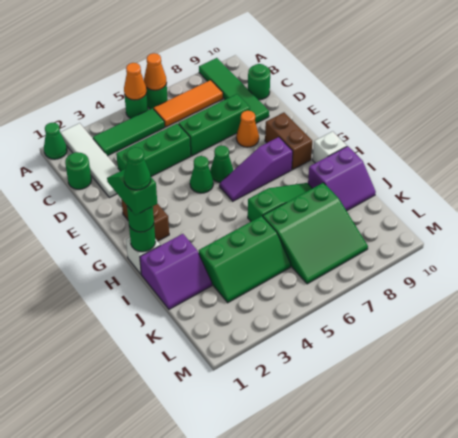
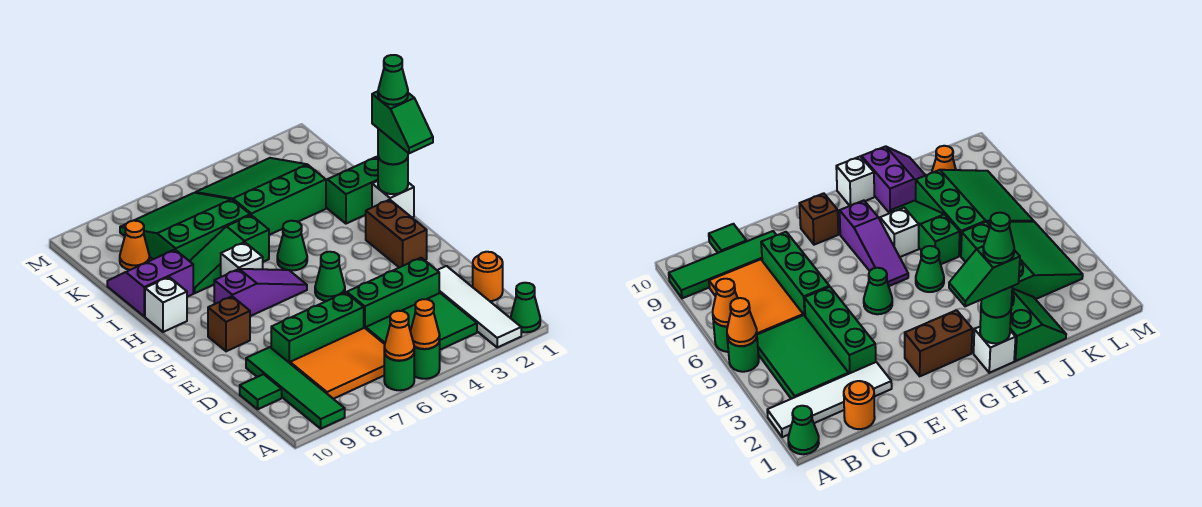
green tile B3:B5 level 1 -> green tile B3:C5 level 1
orange tile B6:B8 level 1 -> orange tile B6:C8 level 1
green round brick C1 level 1 -> orange round brick C1 level 1
green round brick C10 level 1 -> green tile C10 level 1
orange cone E8 level 1 -> orange cone K9 level 1
green cone F6 level 1 -> green cone H5 level 1
brown brick F9:G9 level 1 -> brown brick F9 level 1
none -> white brick H7 level 1
purple slope I1:J2 level 1 top I -> green slope I1:J2 level 1 top I
green slope J3:K5 level 1 top J -> green slope J3:L5 level 1 top J

